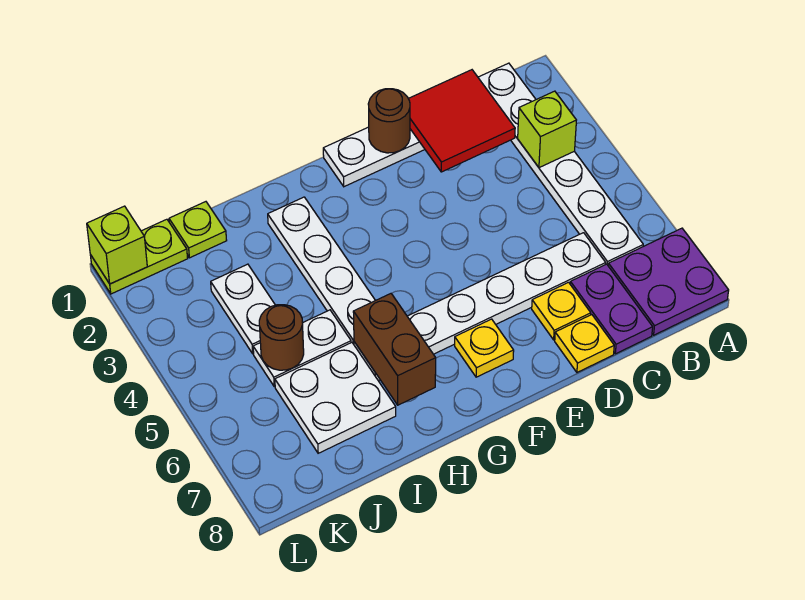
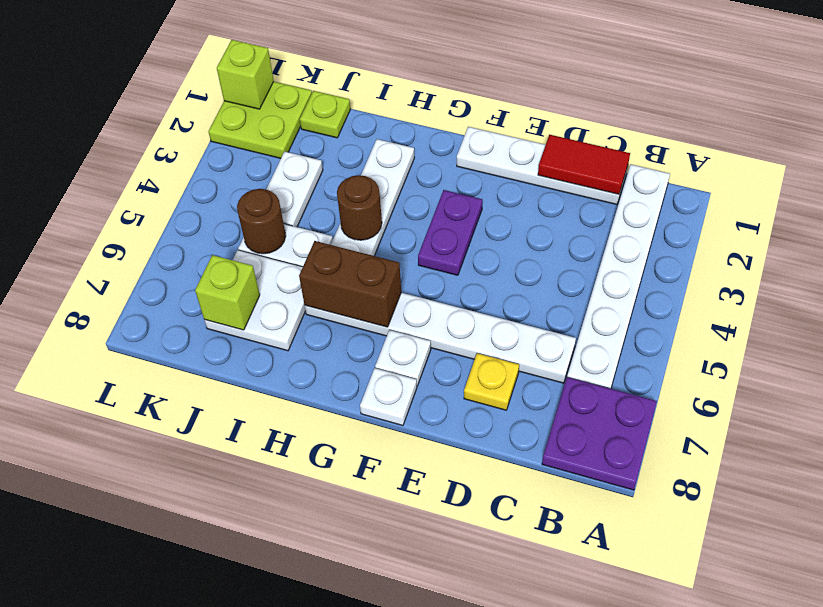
lime brick B3 level 2 -> lime brick J7 level 2
red tile C1:D2 level 2 -> red tile C1:D1 level 2
purple plate C7:C8 level 1 -> purple plate F3:F4 level 1
yellow plate D8 level 1 -> none
brown round brick E1 level 2 -> brown round brick H4 level 2
yellow plate F7 level 1 -> white plate F7 level 1
none -> white plate F8 level 1
brown brick H6:H7 level 2 -> brown brick G6:H6 level 2
lime plate K1:L1 level 1 -> lime plate K1:L2 level 1

